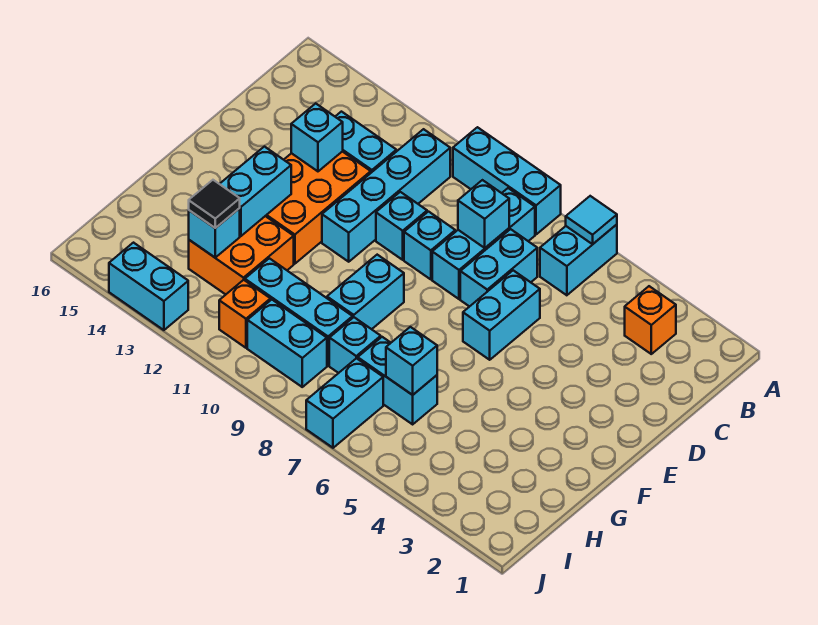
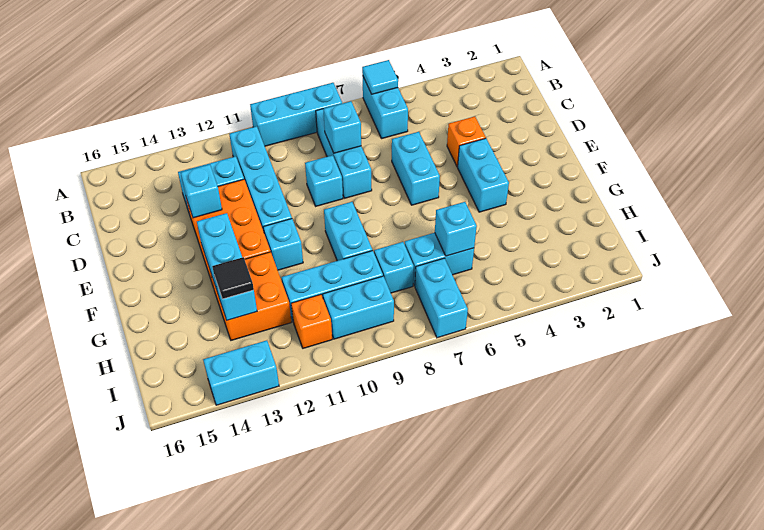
orange brick B3 level 1 -> orange brick D4 level 1
cyan brick C7:D7 level 1 -> cyan brick E4:F4 level 1
cyan brick D10 level 1 -> cyan brick F11 level 1

